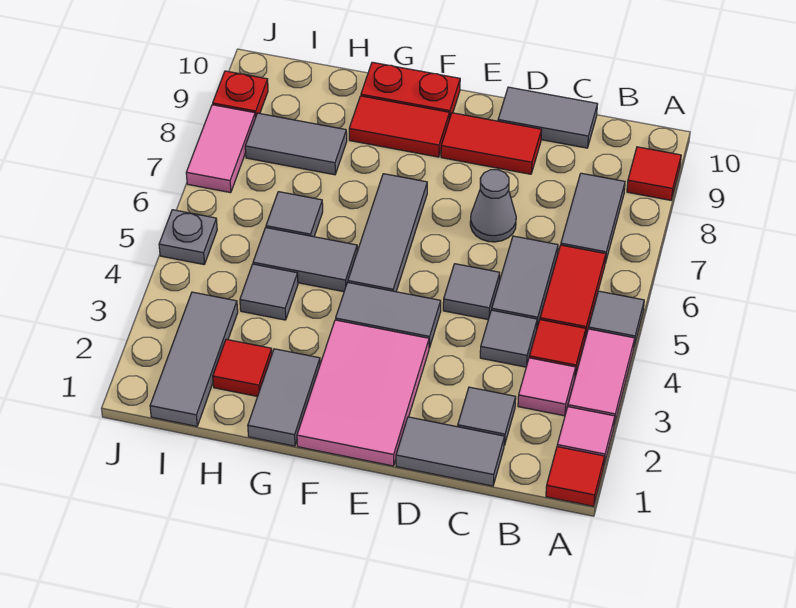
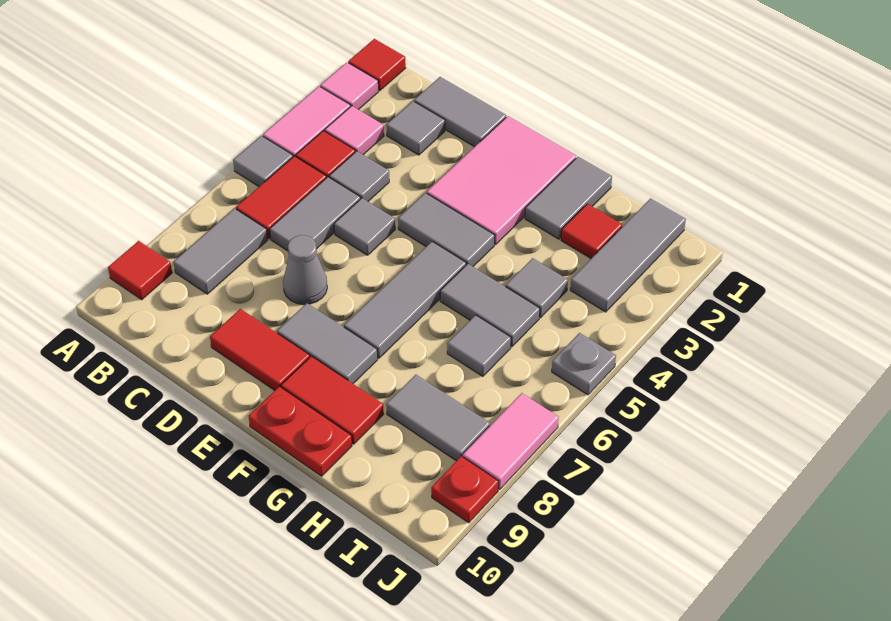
grey tile C10:D10 level 1 -> grey tile E8:F8 level 1

